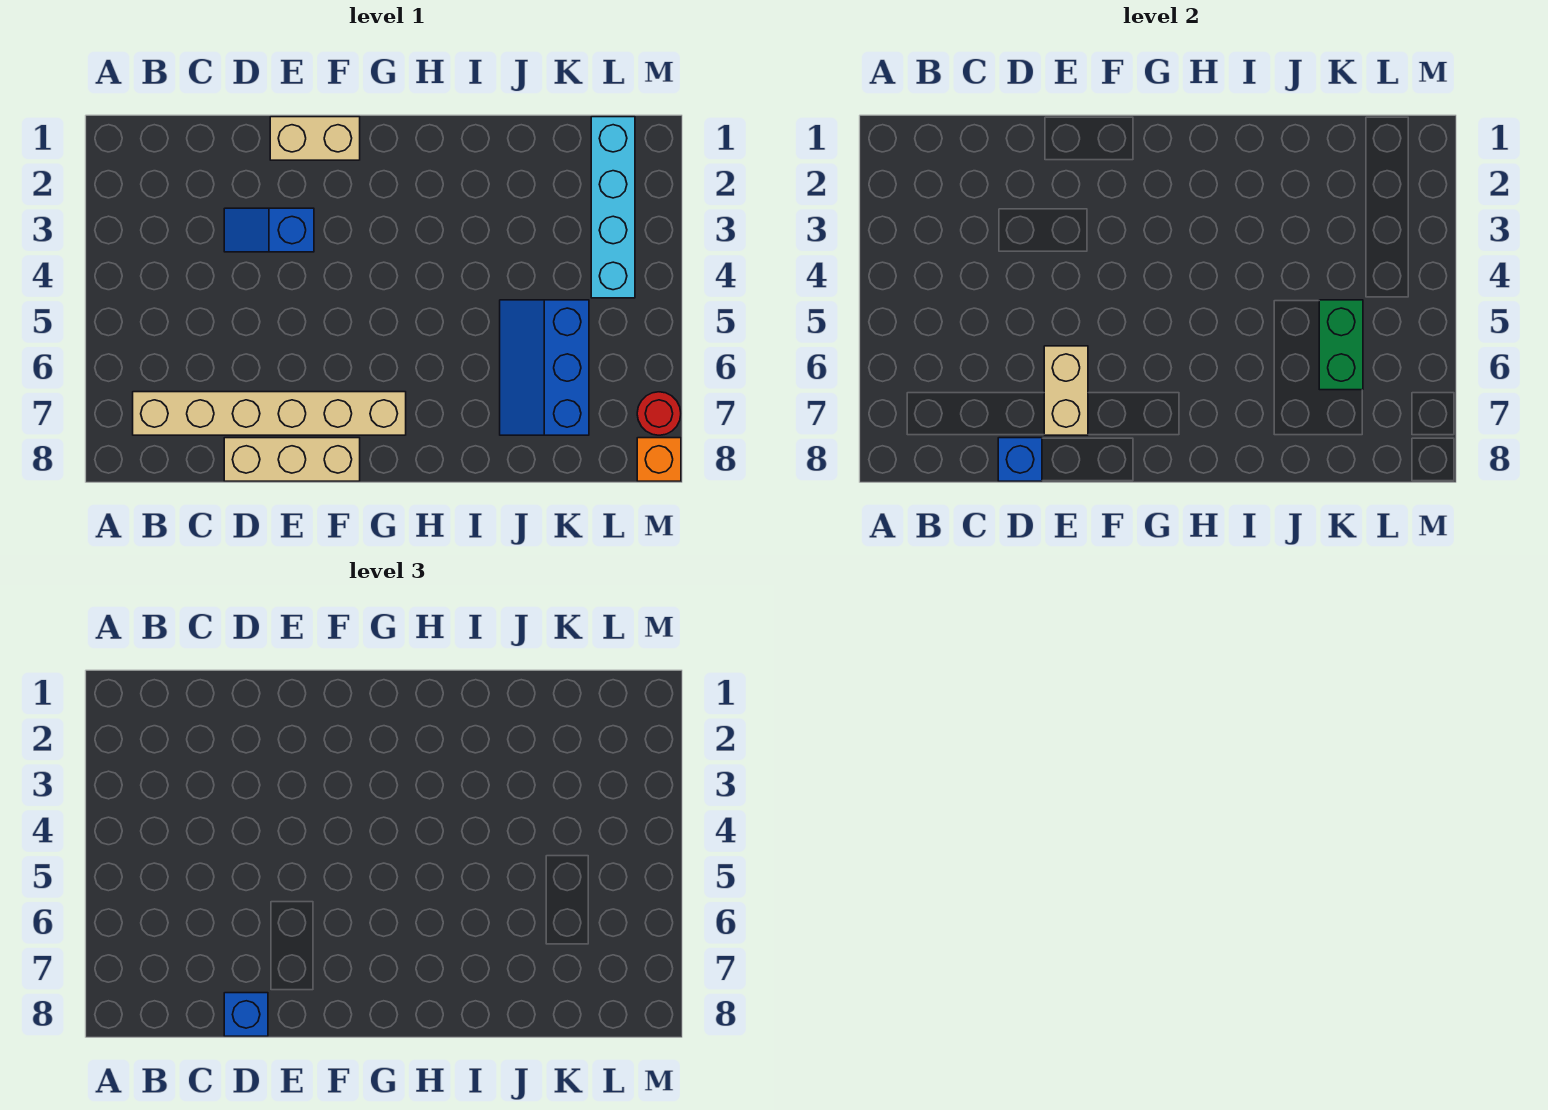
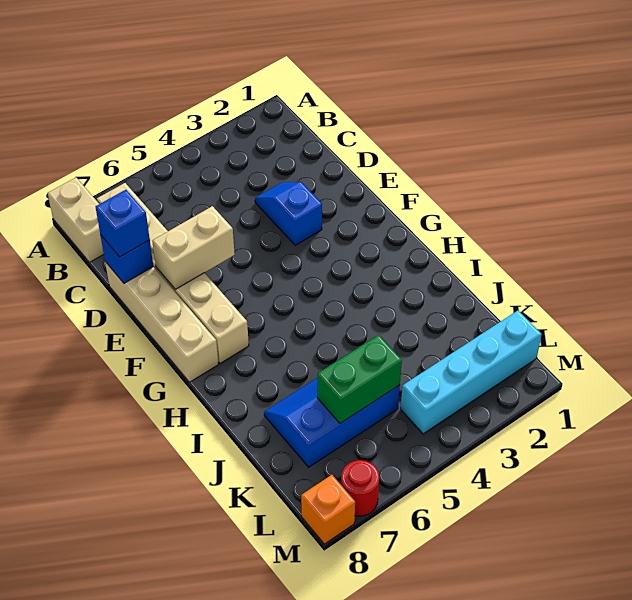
tan brick D8:F8 level 1 -> tan brick D8:G8 level 1
tan brick E1:F1 level 1 -> tan brick A8:B8 level 1

